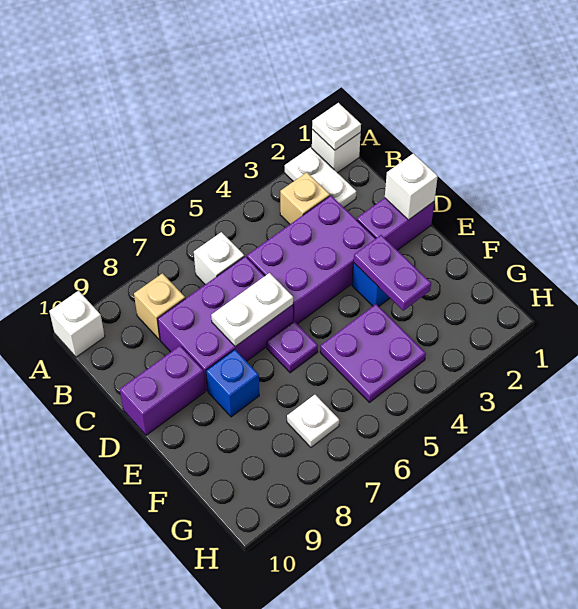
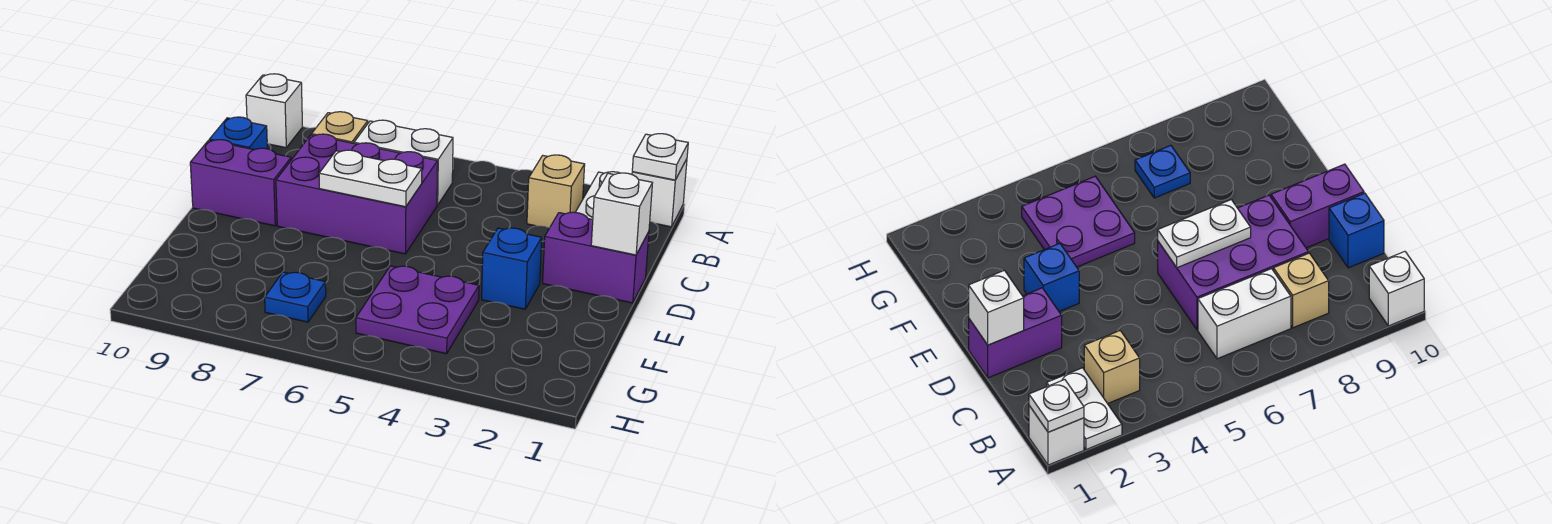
white brick B6 level 1 -> white brick B6:B7 level 1
purple brick C3:D5 level 1 -> none
purple plate E3:F3 level 2 -> none
purple plate E6 level 1 -> none
blue brick E8 level 1 -> blue brick C10 level 1
white plate G7 level 1 -> blue plate G7 level 1

